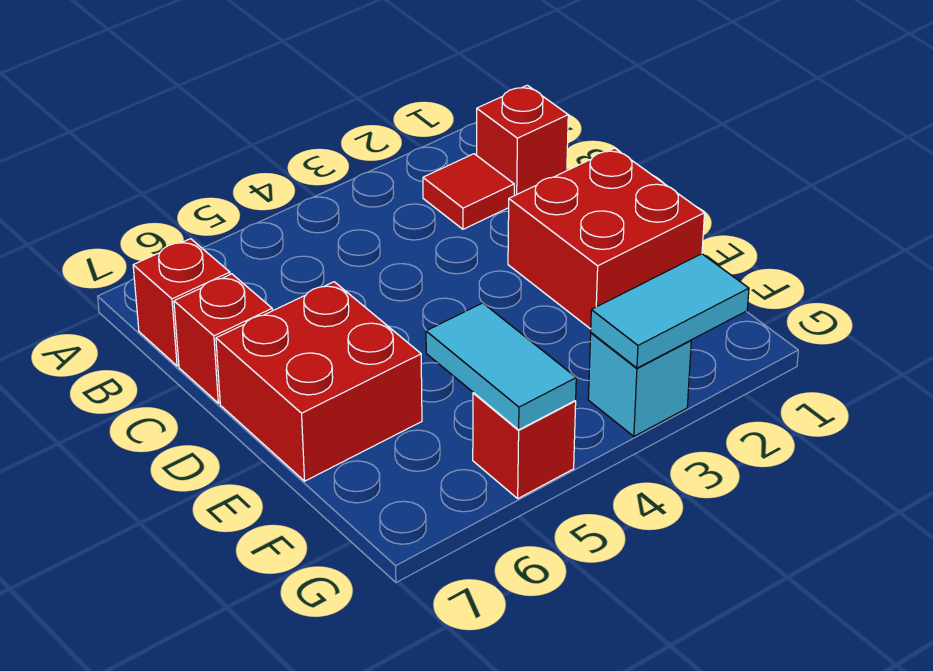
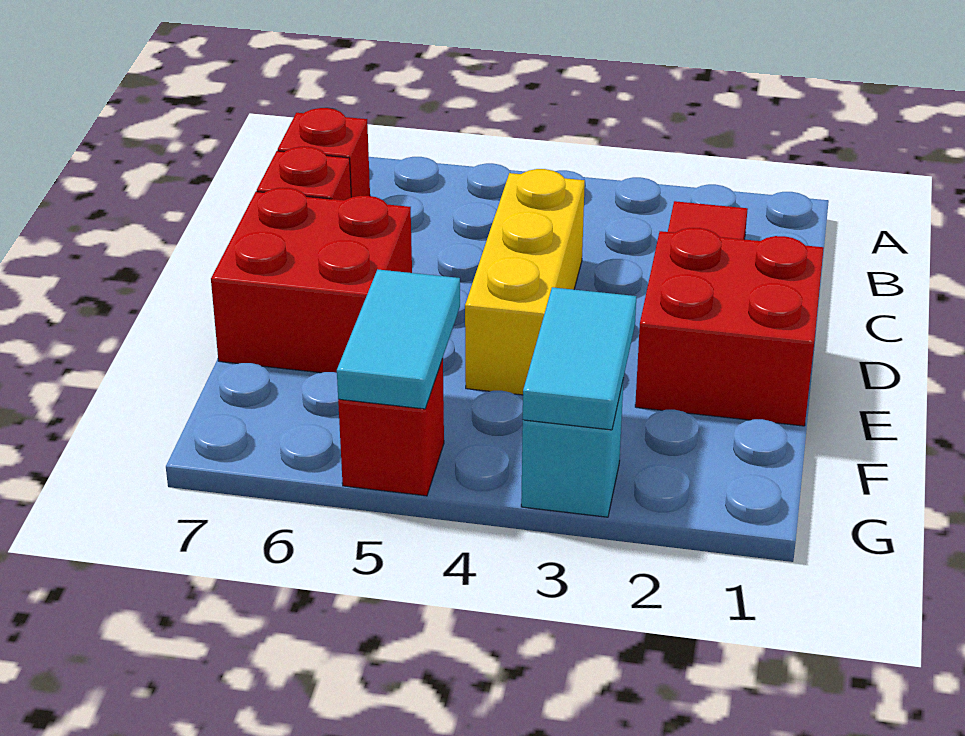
red brick B1 level 1 -> none
none -> yellow brick C4:E4 level 1
cyan tile G2:G3 level 2 -> cyan tile F3:G3 level 2

